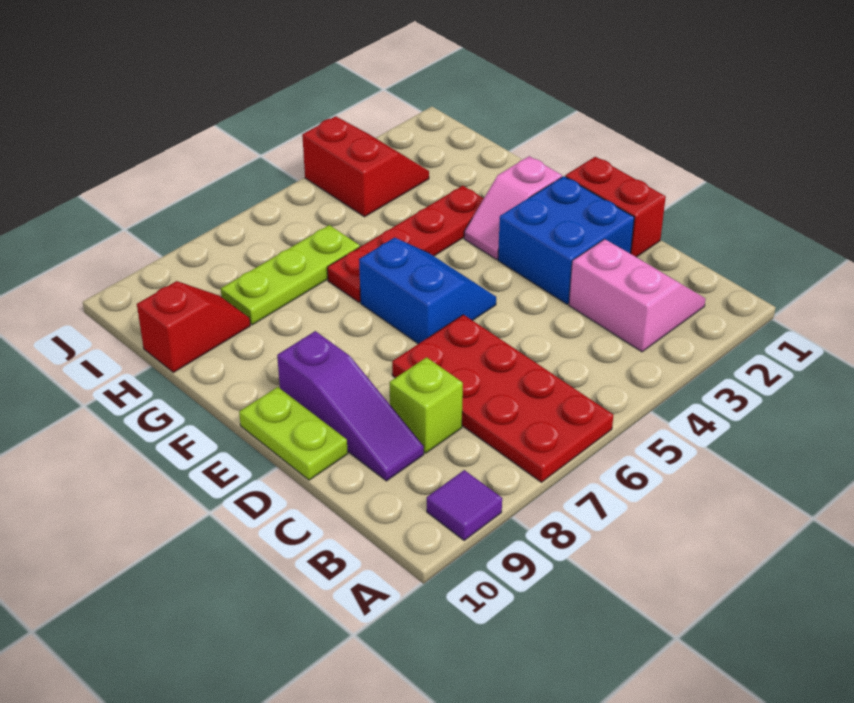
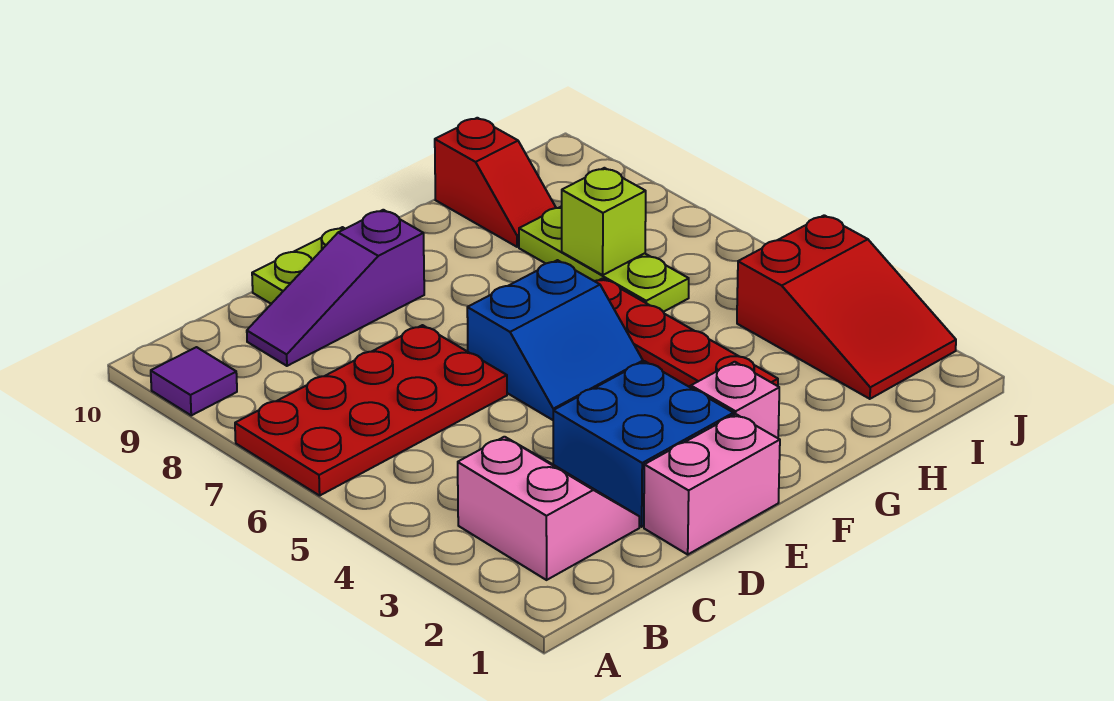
pink slope B2:C3 level 1 top 3 -> pink slope B2:C3 level 1 top B
lime brick C8 level 1 -> lime brick H7 level 2
red brick D1:E1 level 1 -> pink brick D1:E1 level 1
red slope I3:J4 level 1 top 4 -> red slope I2:J4 level 1 top 4

